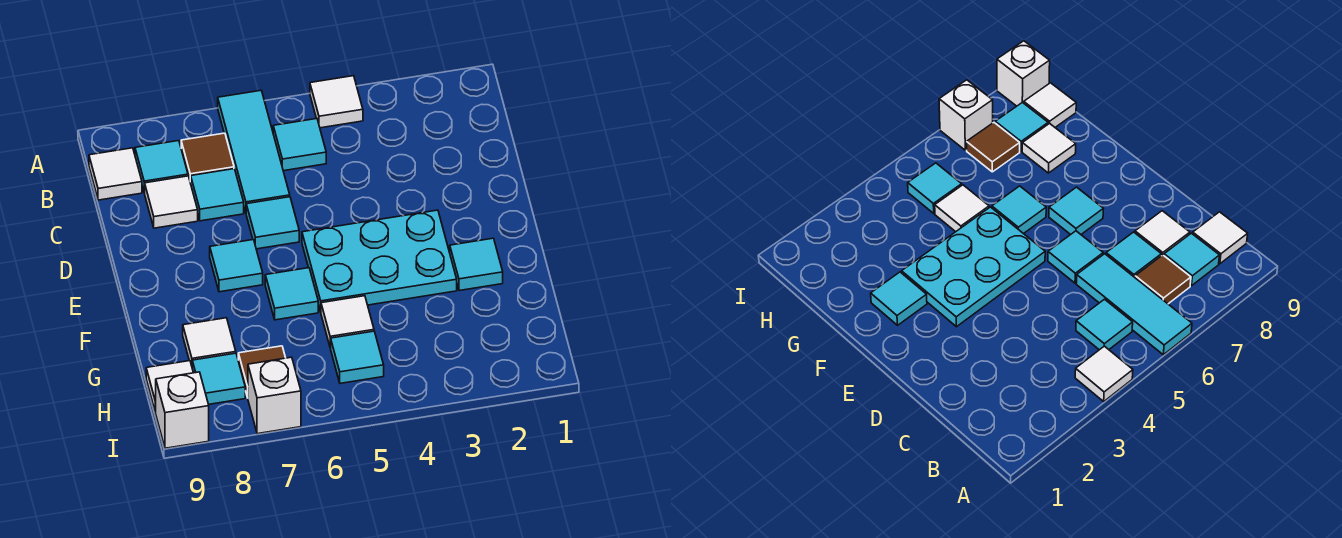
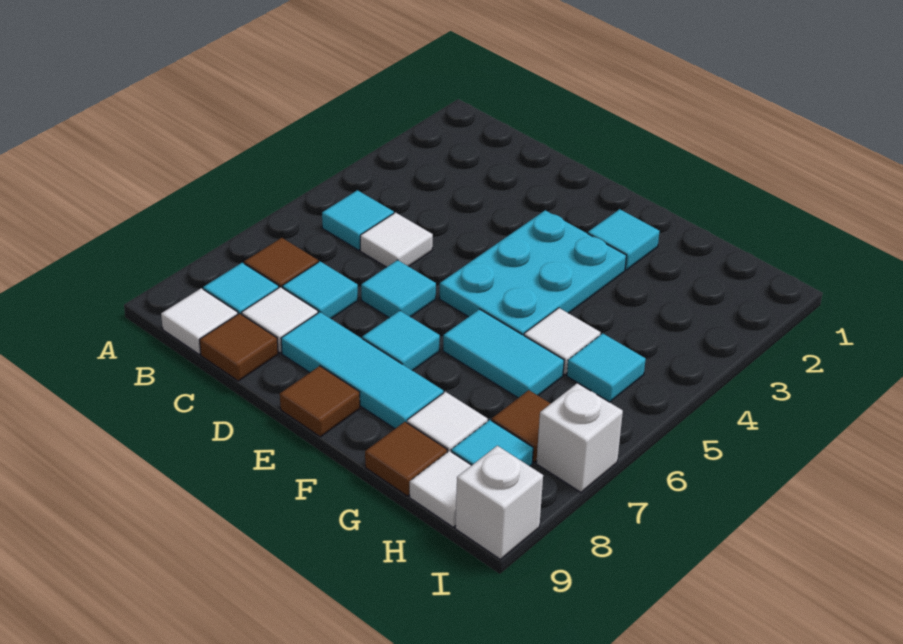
white tile A4 level 1 -> white tile C5 level 1
cyan tile A6:C6 level 1 -> cyan tile D8:F8 level 1
none -> brown tile C9 level 1
none -> brown tile E9 level 1
cyan tile F6 level 1 -> cyan tile F6:G6 level 1
none -> brown tile G9 level 1

